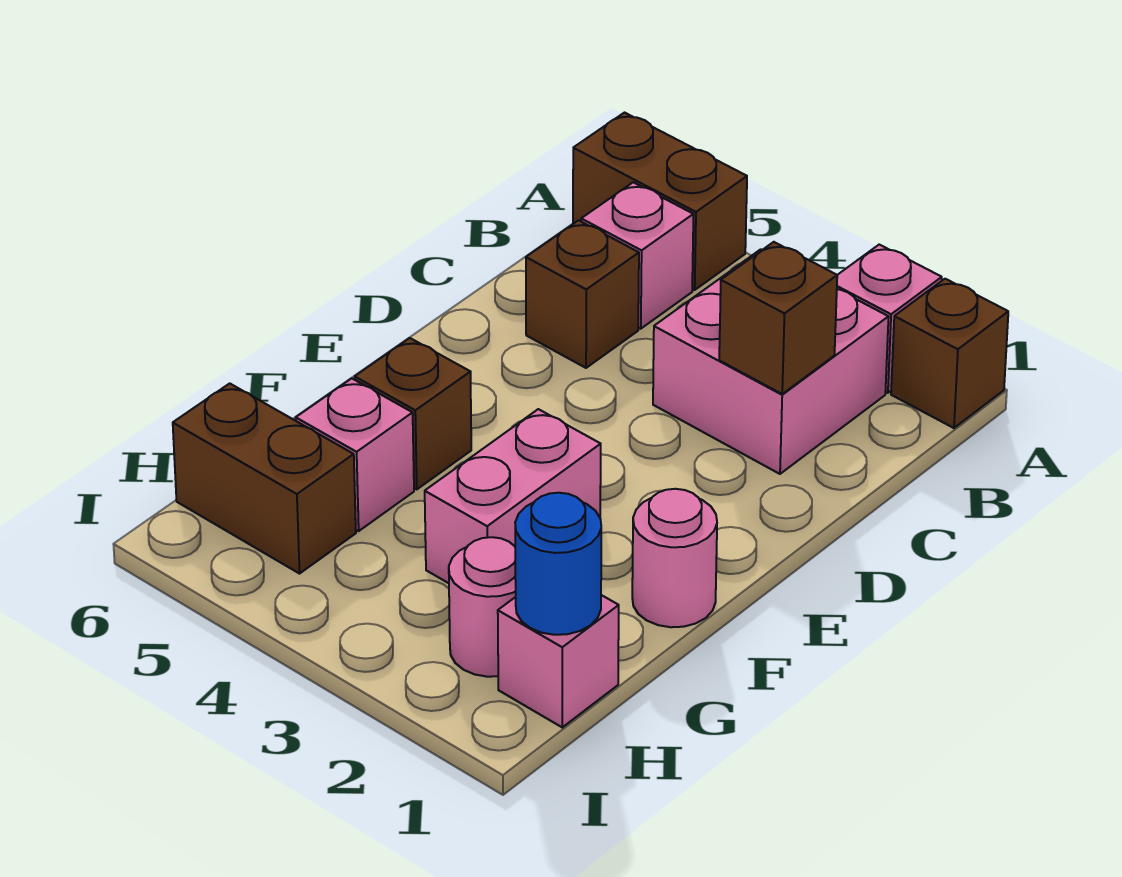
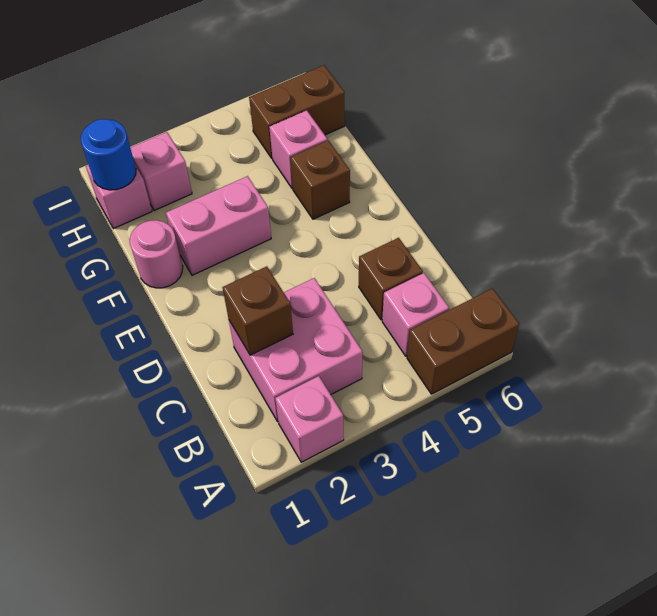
brown brick A1 level 1 -> none
pink brick F3:G3 level 1 -> pink brick F2:F3 level 1
pink round brick H2 level 1 -> pink brick H2 level 1

